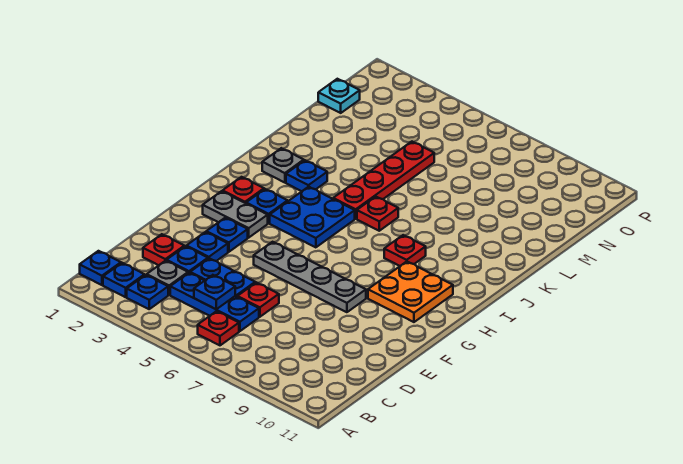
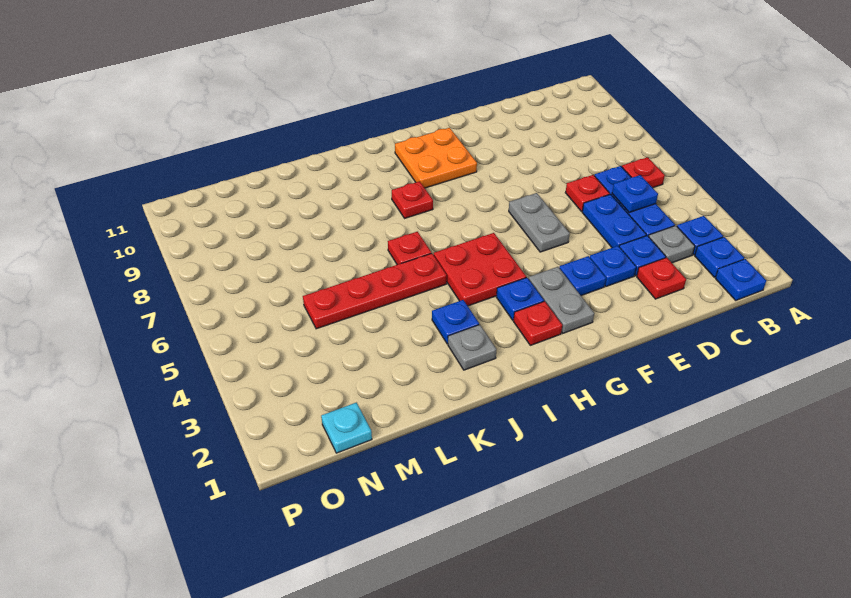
grey plate F5:F8 level 1 -> grey plate F5:F6 level 1
blue plate H4:I5 level 1 -> red plate H4:I5 level 1

